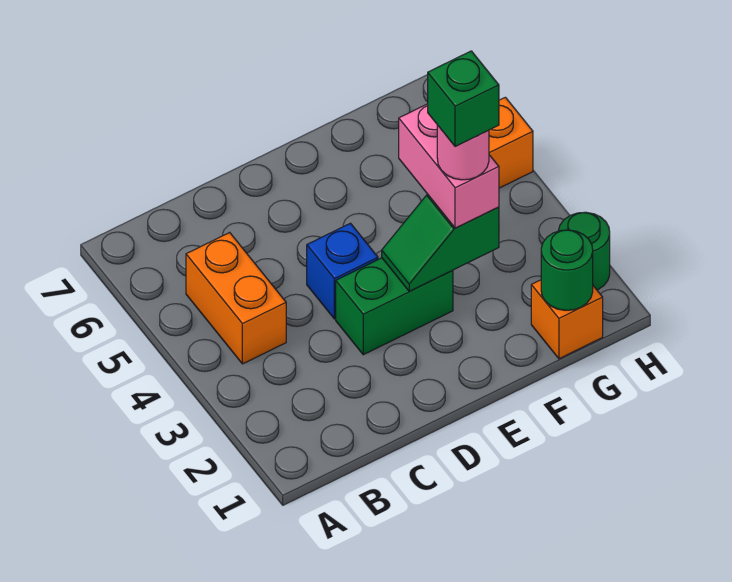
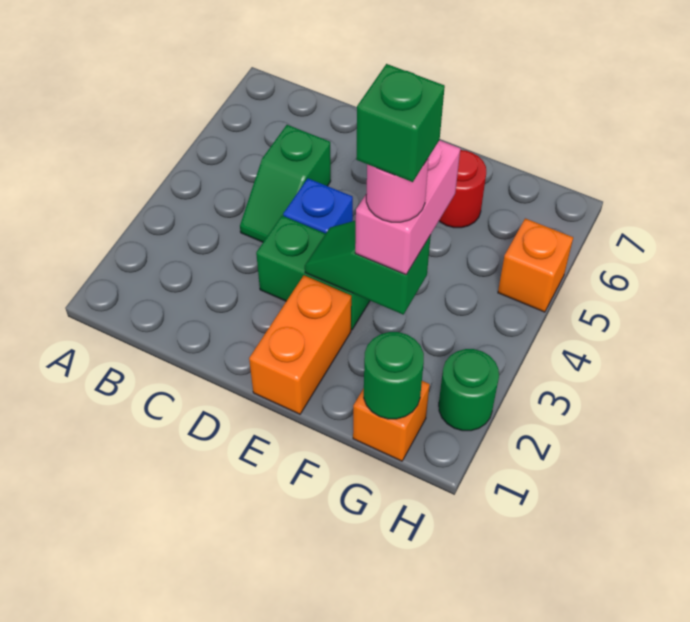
orange brick B4:B5 level 1 -> orange brick E1:E2 level 1
none -> green slope C4:C5 level 1 top 5
none -> red round brick F6 level 1

